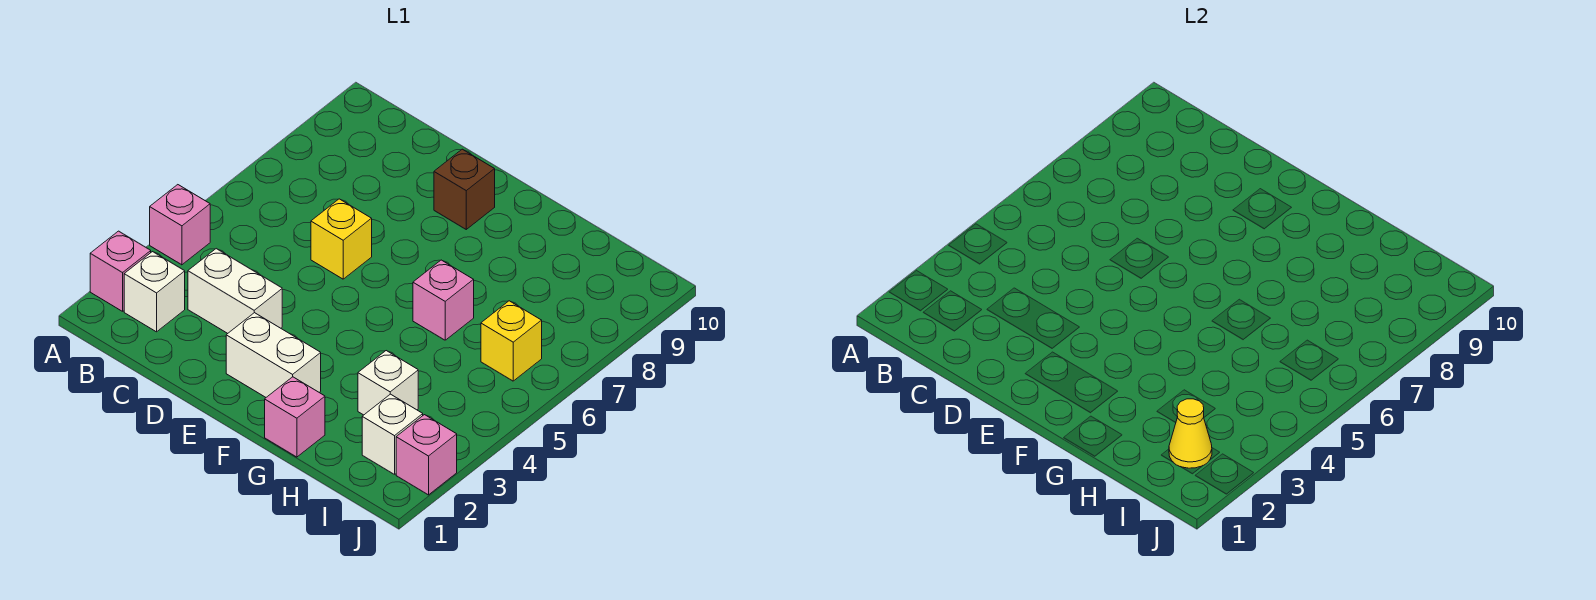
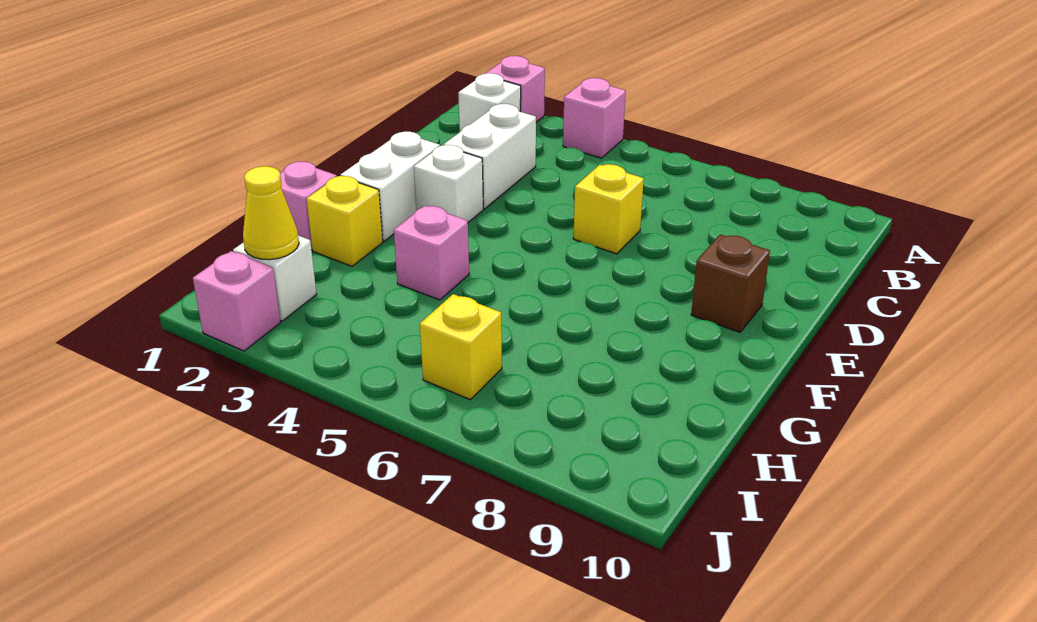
none -> yellow brick G2 level 1
pink brick G6 level 1 -> pink brick G4 level 1
white brick H3 level 1 -> white brick E3 level 1

